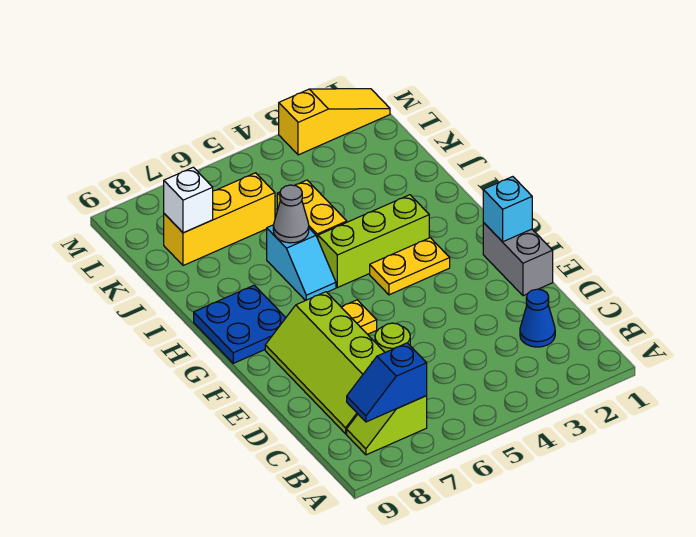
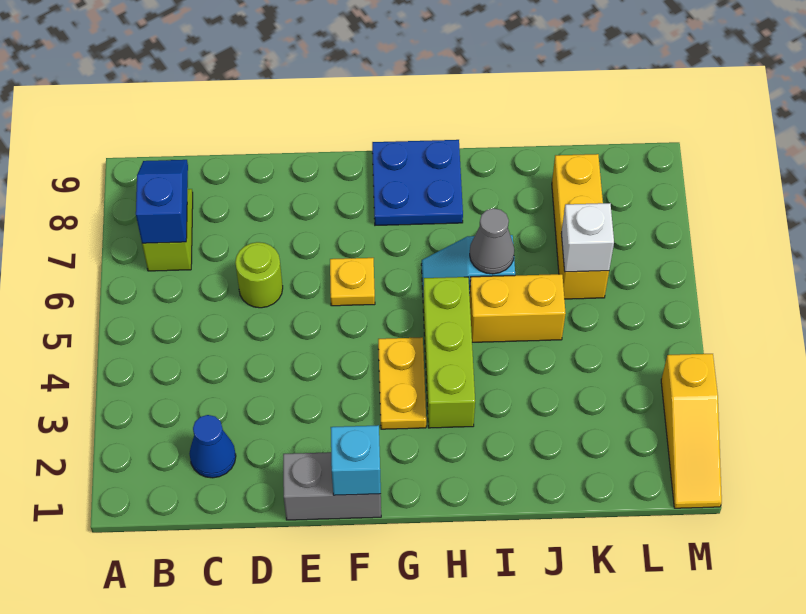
lime slope C7:F8 level 1 top 7 -> none
white brick K8 level 2 -> white brick K6 level 2

